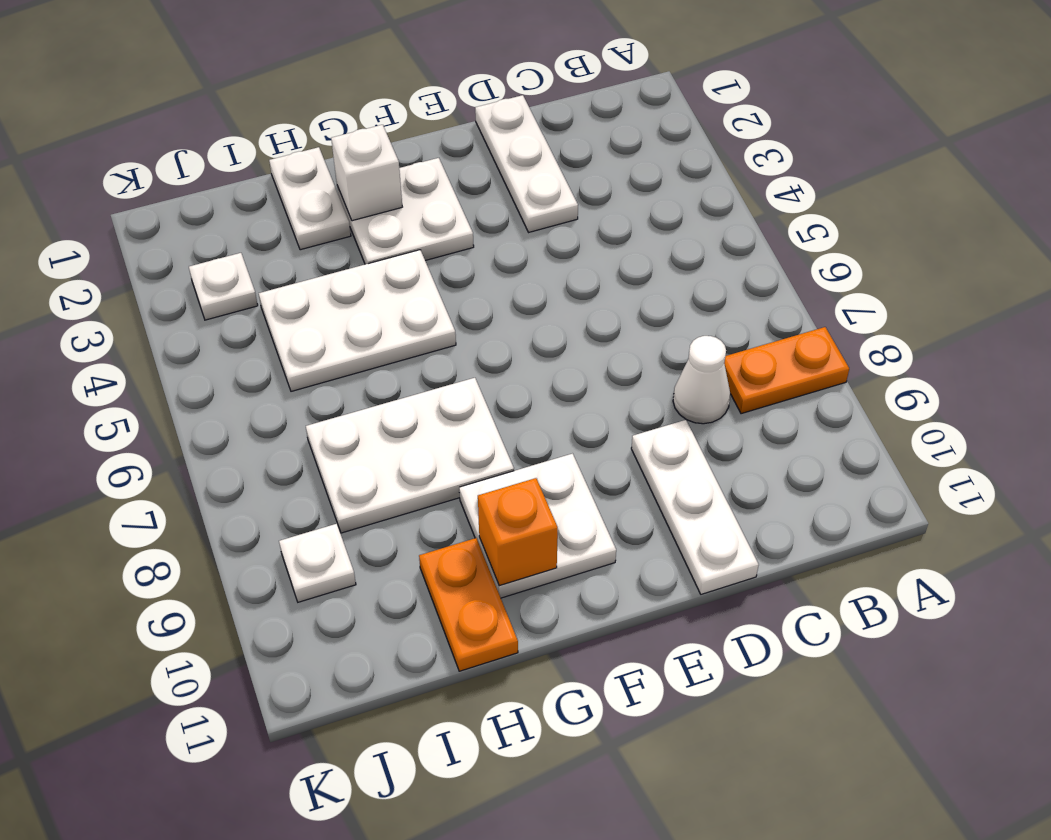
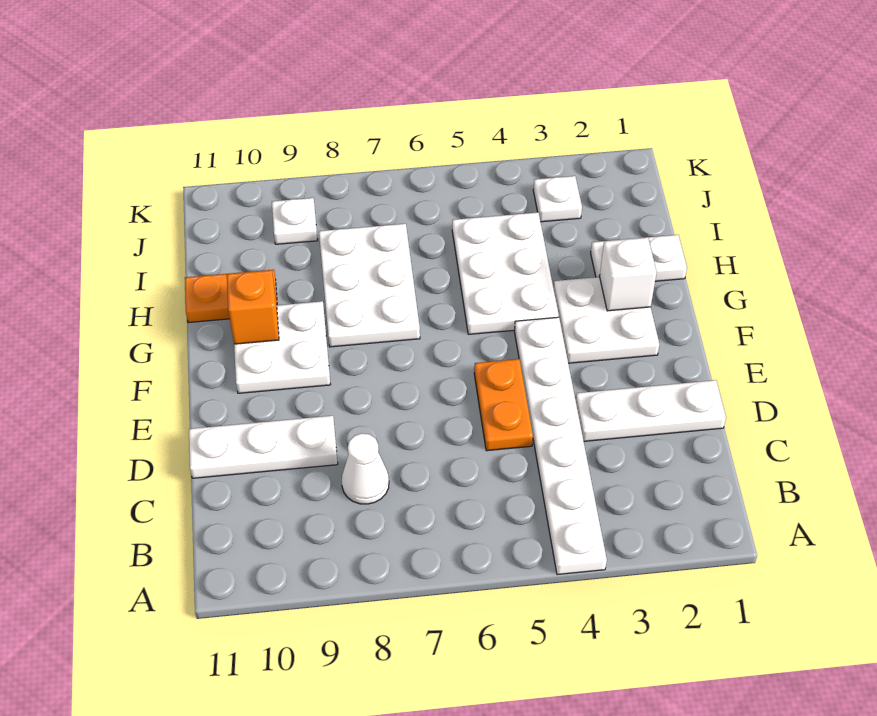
none -> white plate A4:F4 level 1
orange plate A8:B8 level 1 -> orange plate D5:E5 level 1

